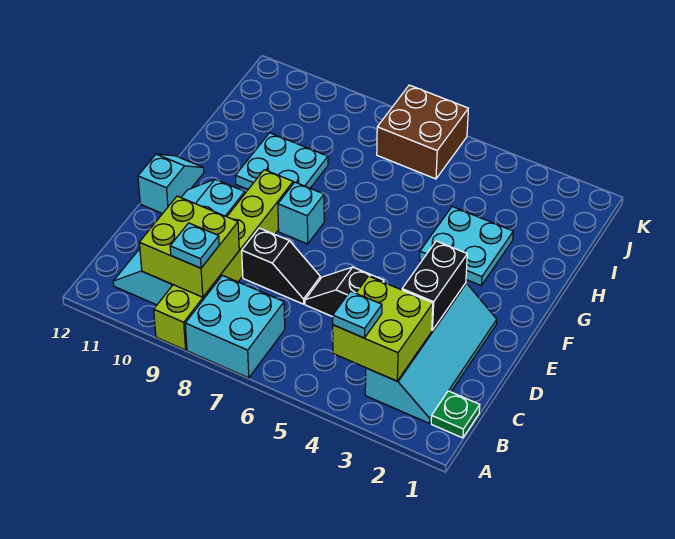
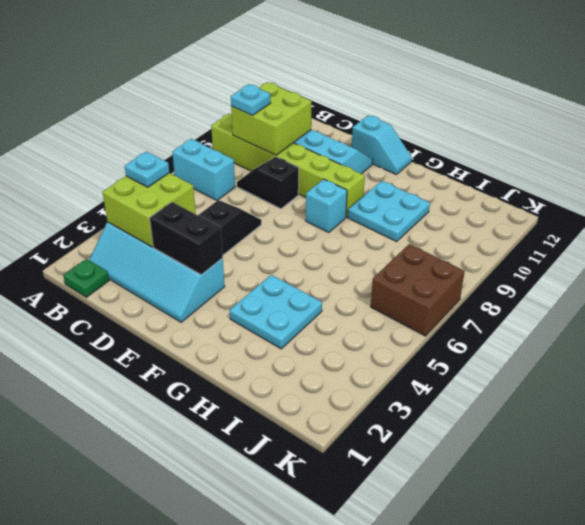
cyan brick A7:B8 level 1 -> cyan brick A7:B7 level 1
black slope D7:D8 level 1 top 8 -> black slope C8:D8 level 1 top D

